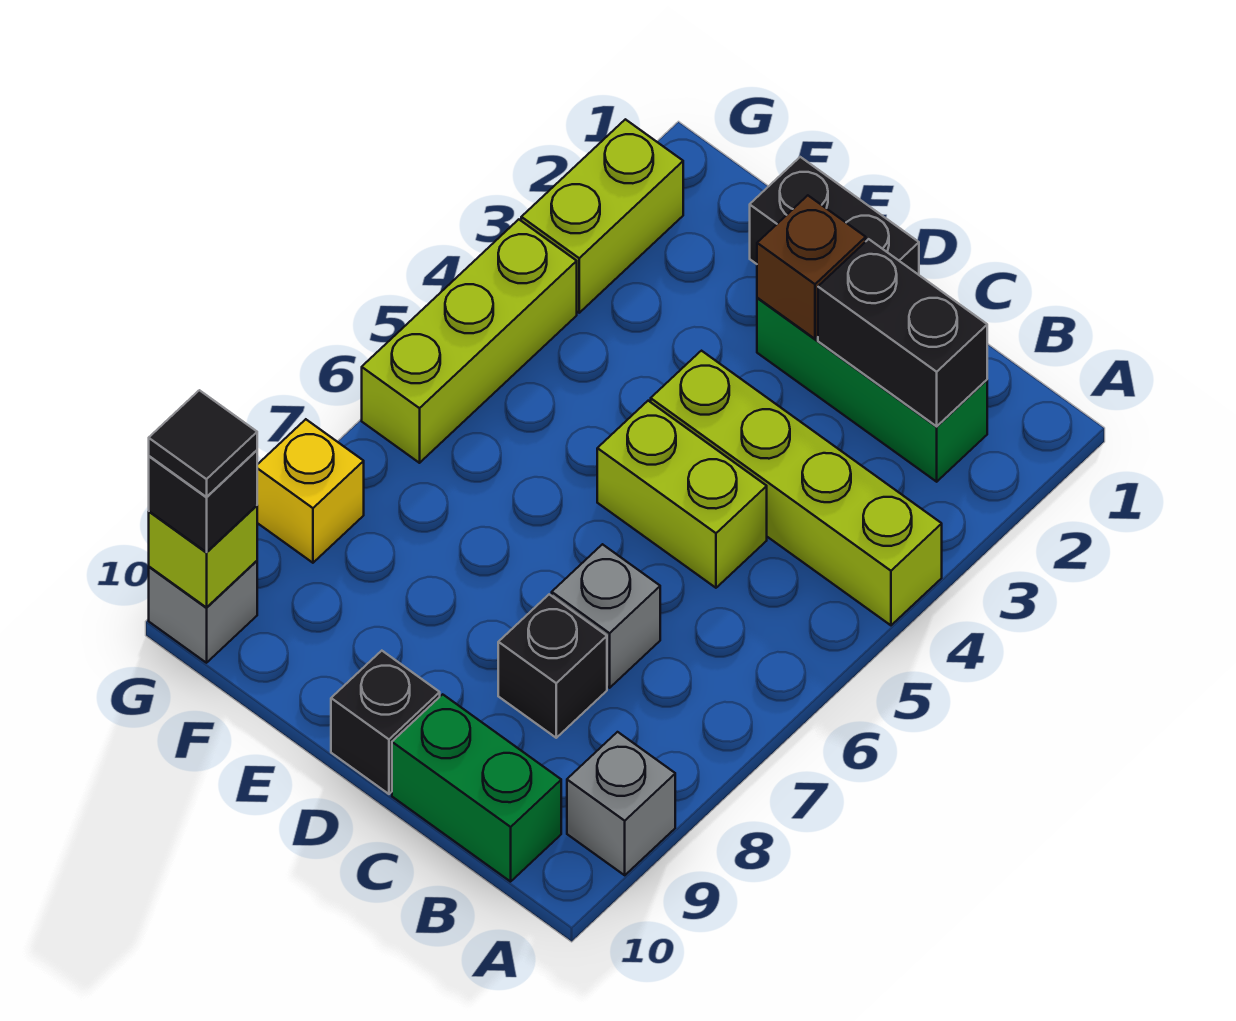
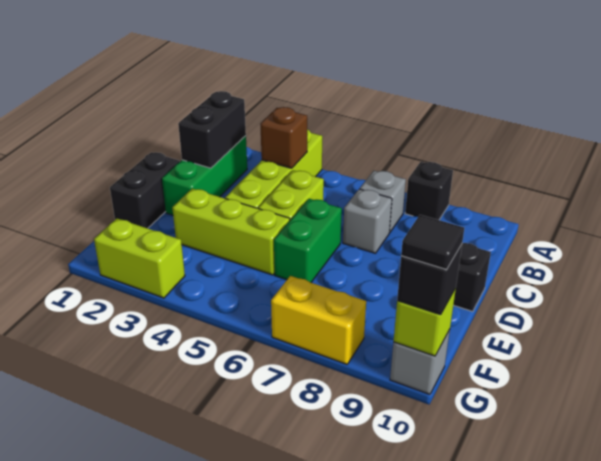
grey brick A9 level 1 -> grey brick B7 level 1
green brick B10:C10 level 1 -> green brick D6:E6 level 1
black brick C8 level 1 -> black brick A8 level 1
brown brick D2 level 2 -> brown brick B4 level 2
lime brick G4:G6 level 1 -> lime brick E3:E5 level 1
yellow brick G8 level 1 -> yellow brick G7:G8 level 1

